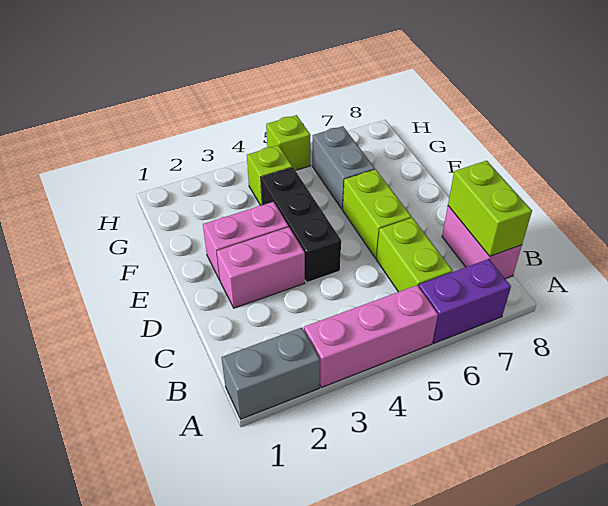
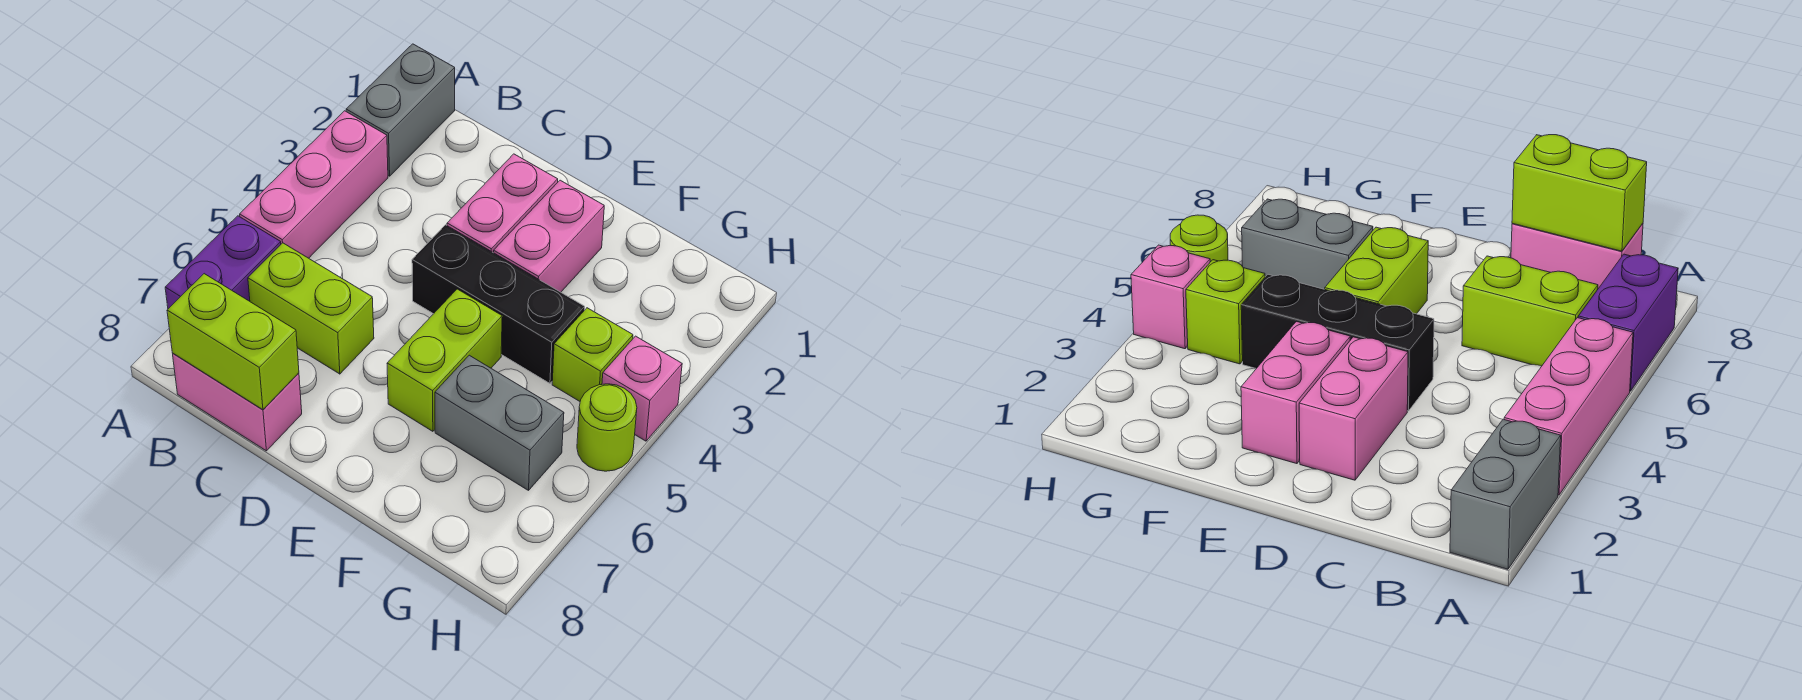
lime brick D6:E6 level 1 -> lime brick E5:E6 level 1
none -> pink brick H4 level 1
lime brick H5 level 1 -> lime round brick H5 level 1

